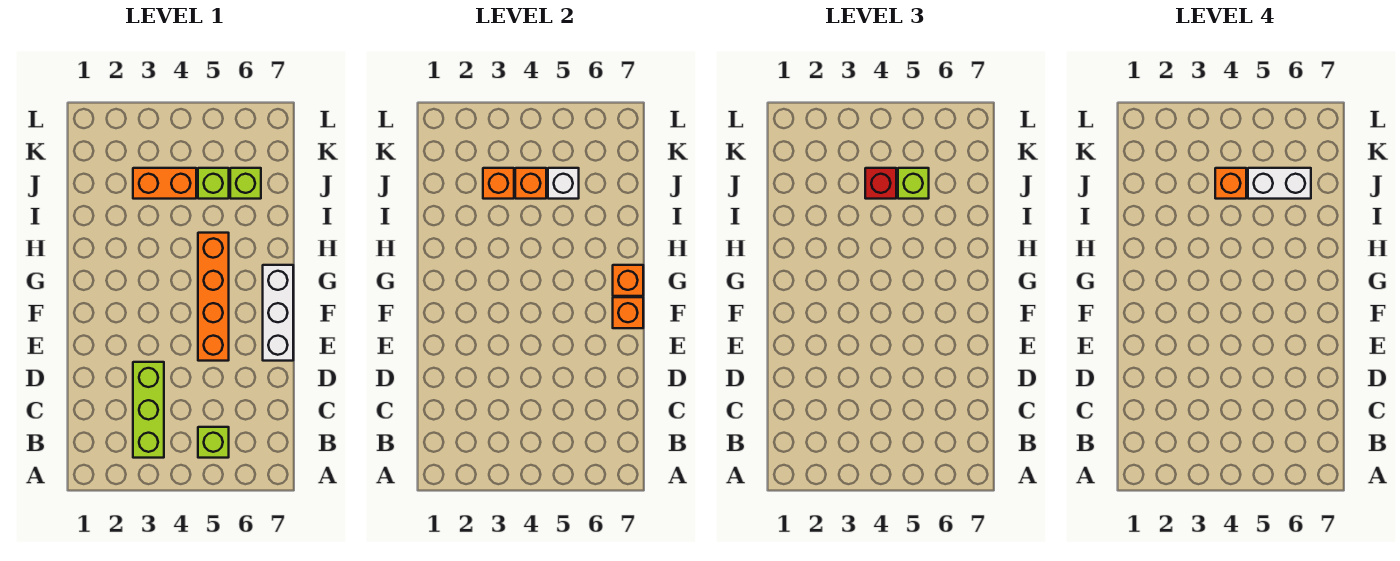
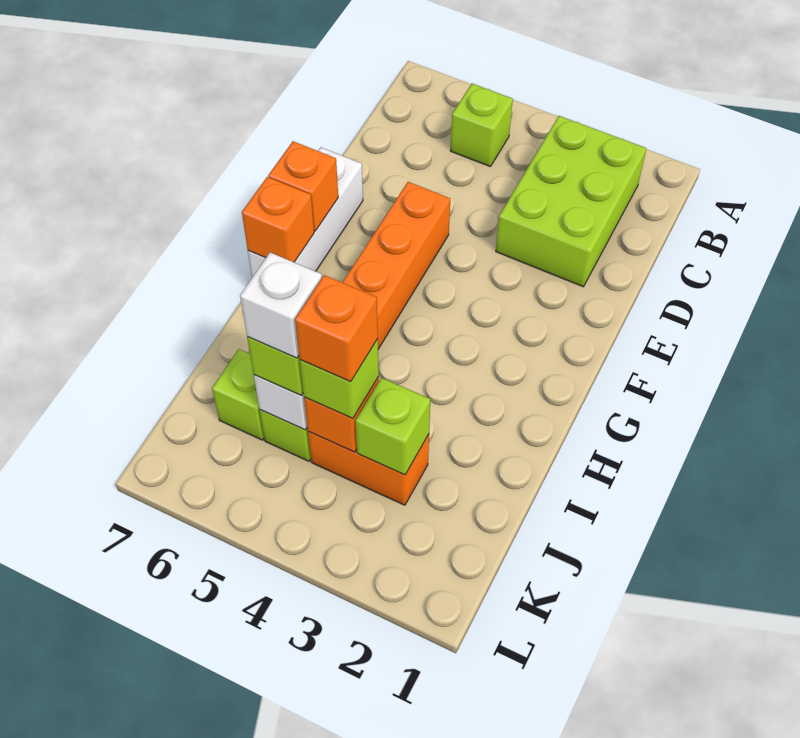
lime brick B3:D3 level 1 -> lime brick B2:D3 level 1
orange brick J3 level 2 -> lime brick J3 level 2
red brick J4 level 3 -> lime brick J4 level 3
white brick J5:J6 level 4 -> white brick J5 level 4

